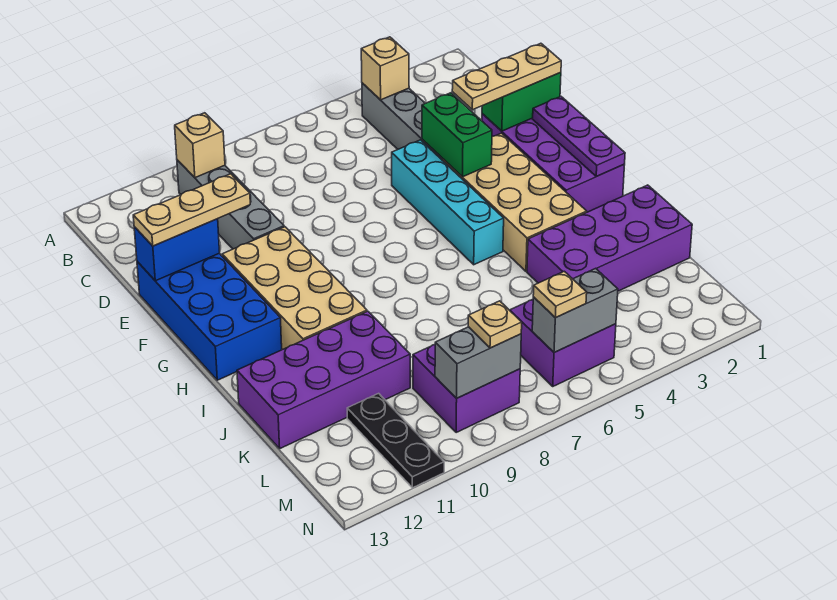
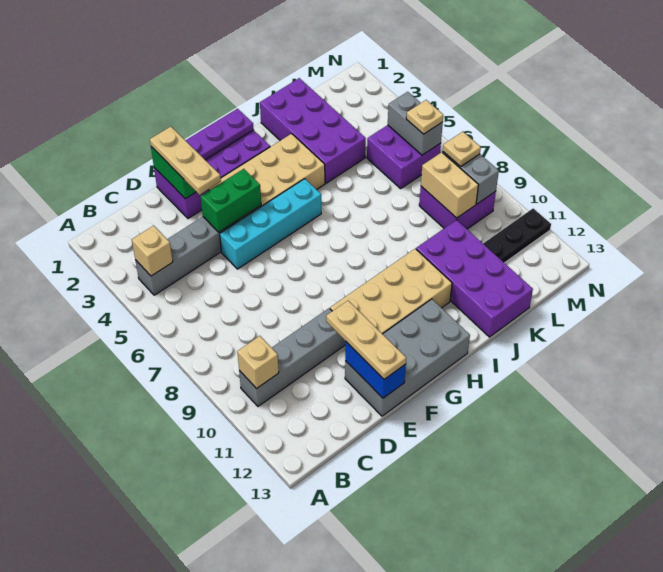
blue brick E12:H13 level 1 -> grey brick E12:H13 level 1
none -> tan brick L8:L9 level 2

